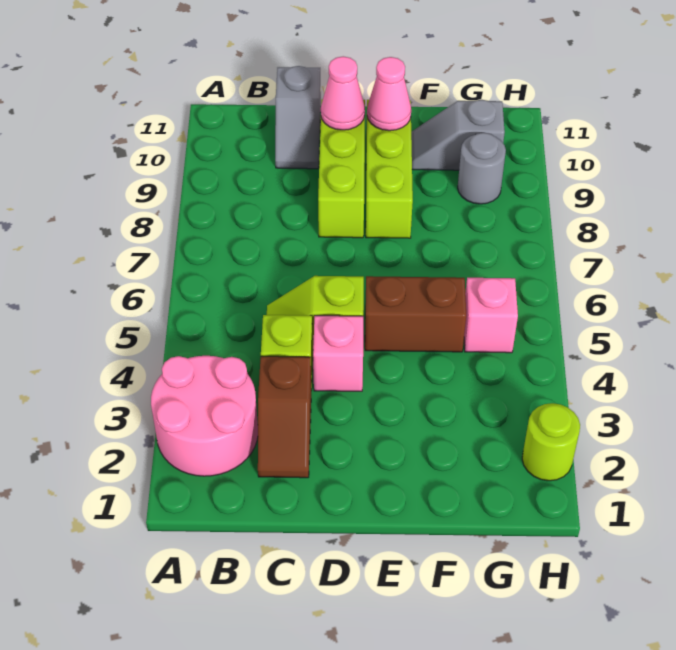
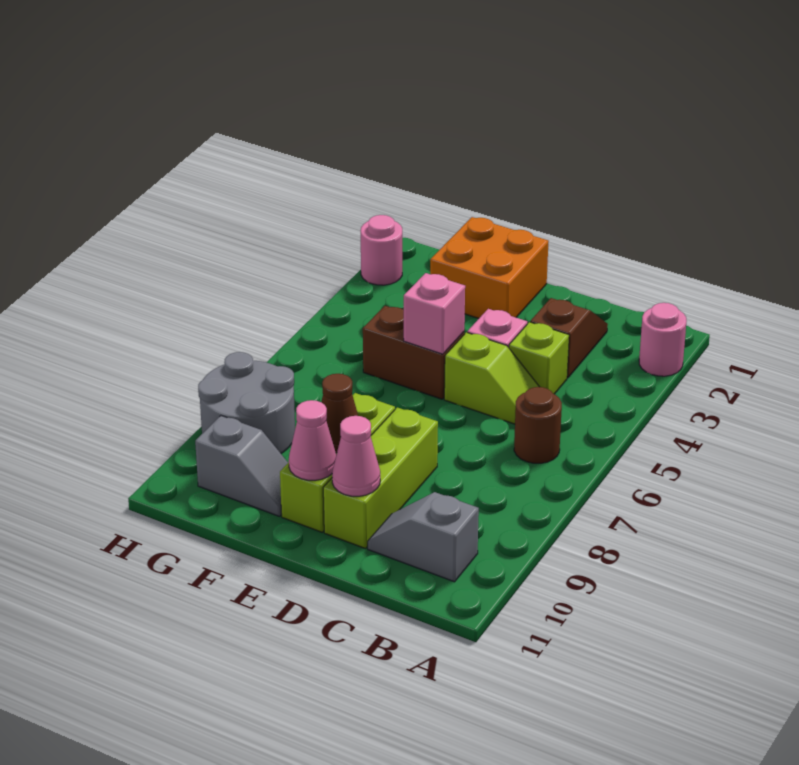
pink round brick A2:B3 level 1 -> pink round brick A2 level 1
none -> brown round brick B6 level 1
grey slope C10:C11 level 1 top 11 -> grey slope B10:C10 level 1 top B
none -> orange brick E1:F2 level 1
none -> brown cone E9 level 2
pink brick G5 level 1 -> pink brick E5 level 2
grey round brick G9 level 1 -> grey round brick G8:H9 level 1
lime round brick H2 level 1 -> pink round brick H2 level 1

